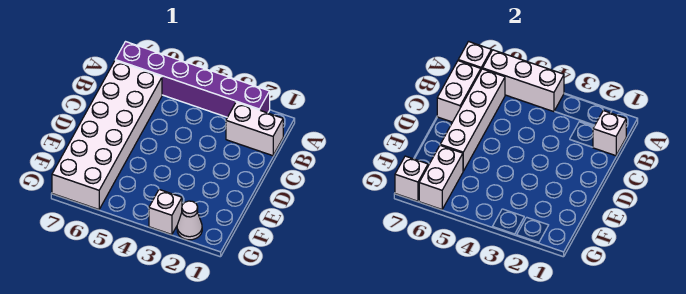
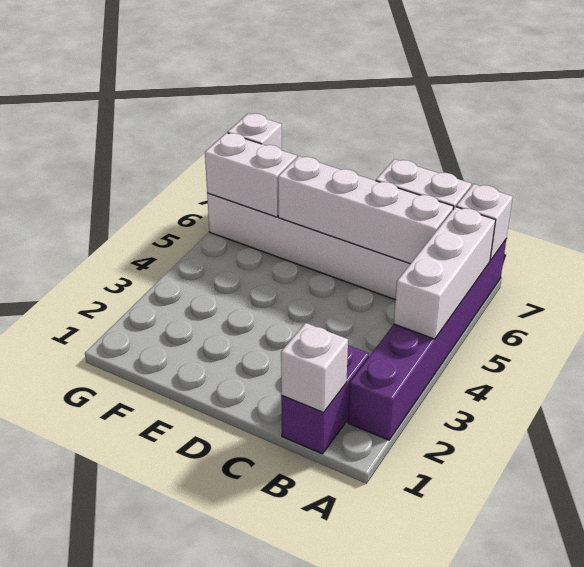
white brick B1:B2 level 1 -> purple brick B1:B2 level 1
white cone G2 level 1 -> none
white brick G3 level 1 -> none

